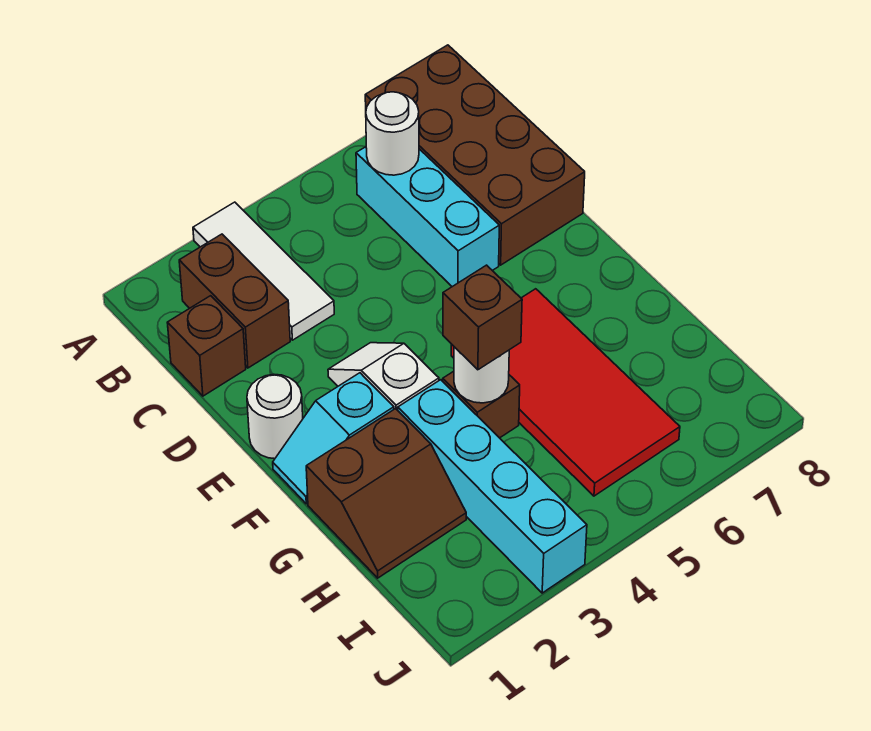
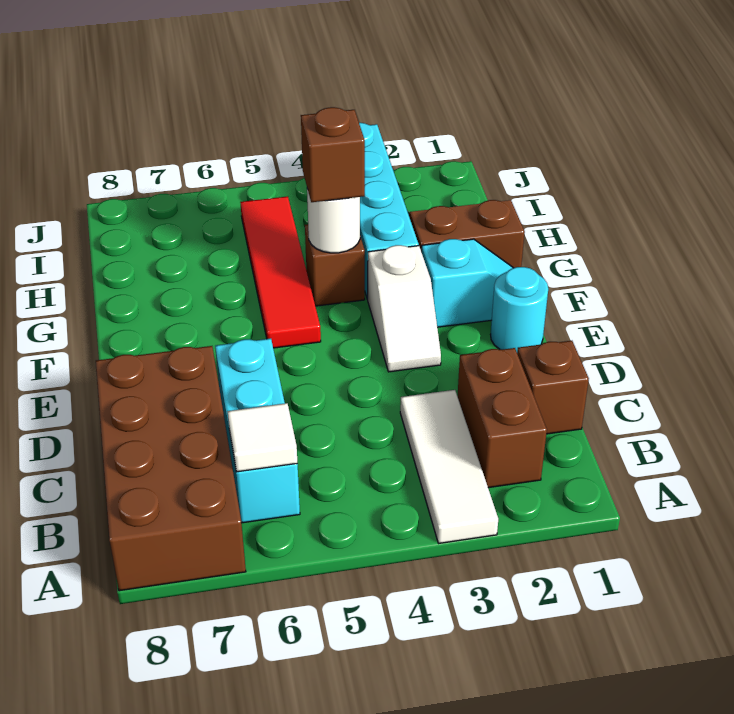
white round brick B6 level 2 -> white tile B6 level 2
white round brick E1 level 1 -> cyan round brick E1 level 1
red tile F5:I6 level 1 -> red tile F5:I5 level 1

